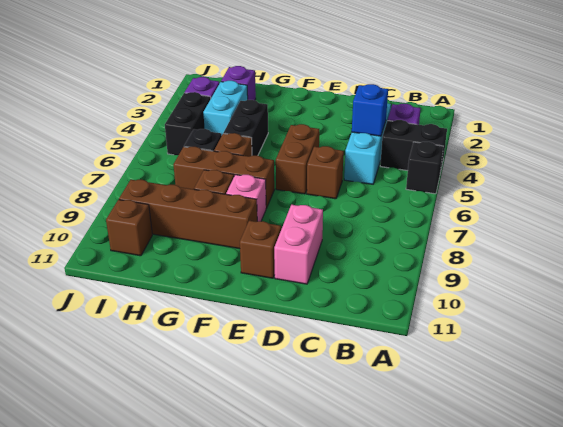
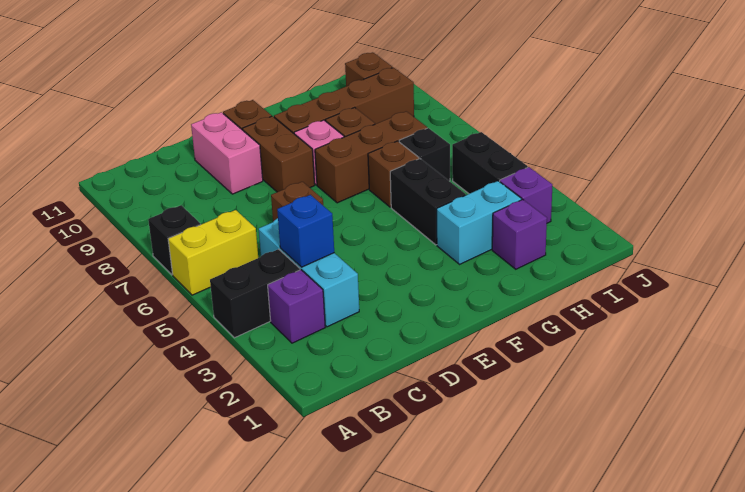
black brick A5 level 1 -> black brick A7 level 1
none -> yellow brick A6:B6 level 1
brown brick E5:E6 level 1 -> brown brick E8:E9 level 1
cyan brick H3:H4 level 1 -> cyan brick G3:H3 level 1

